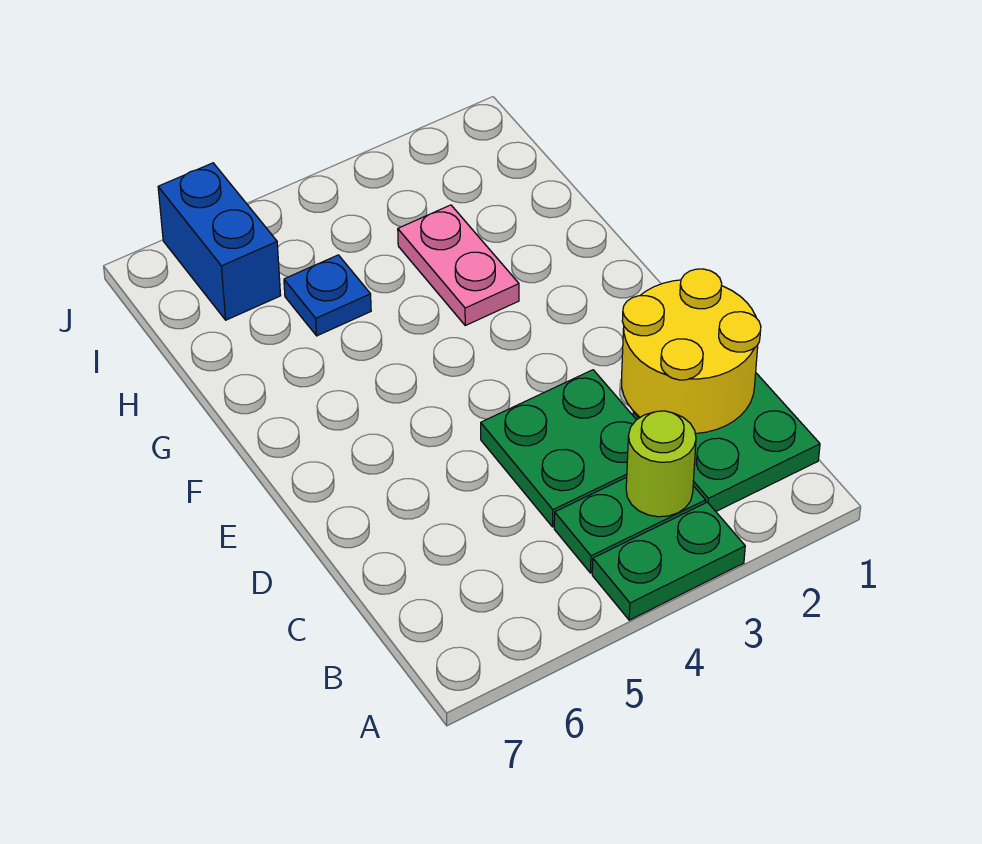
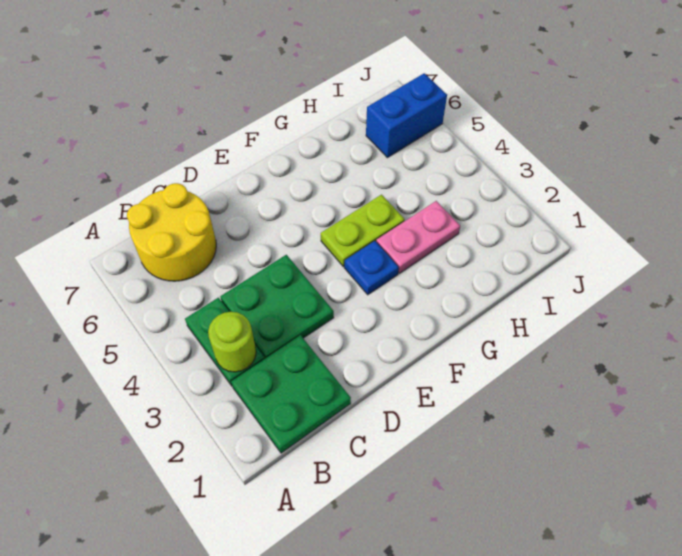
green plate A3:A4 level 1 -> none
yellow round brick C1:D2 level 2 -> yellow round brick B6:C7 level 1
none -> lime plate F4:G4 level 1
blue plate H5 level 1 -> blue plate F3 level 1

